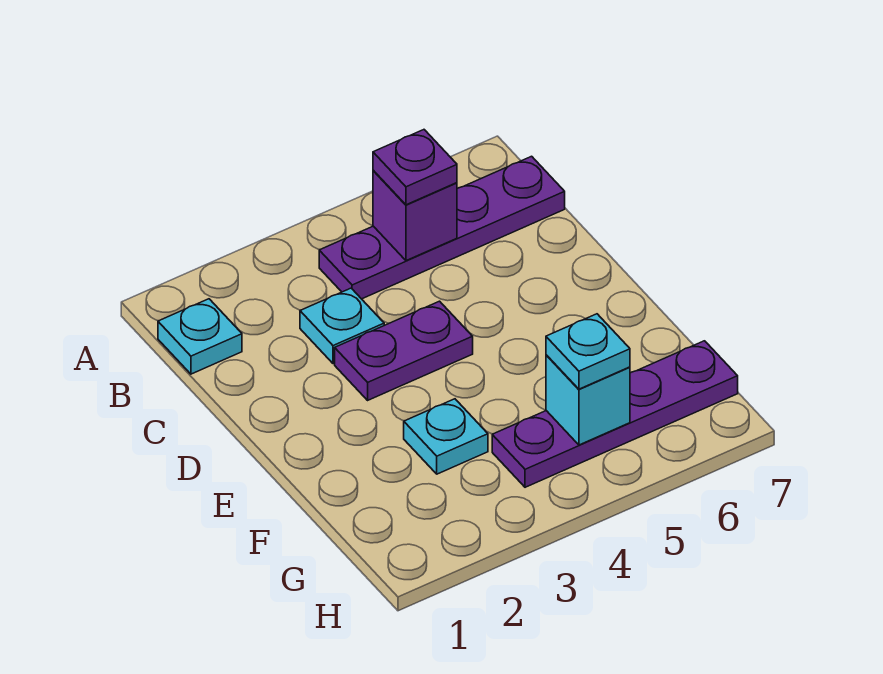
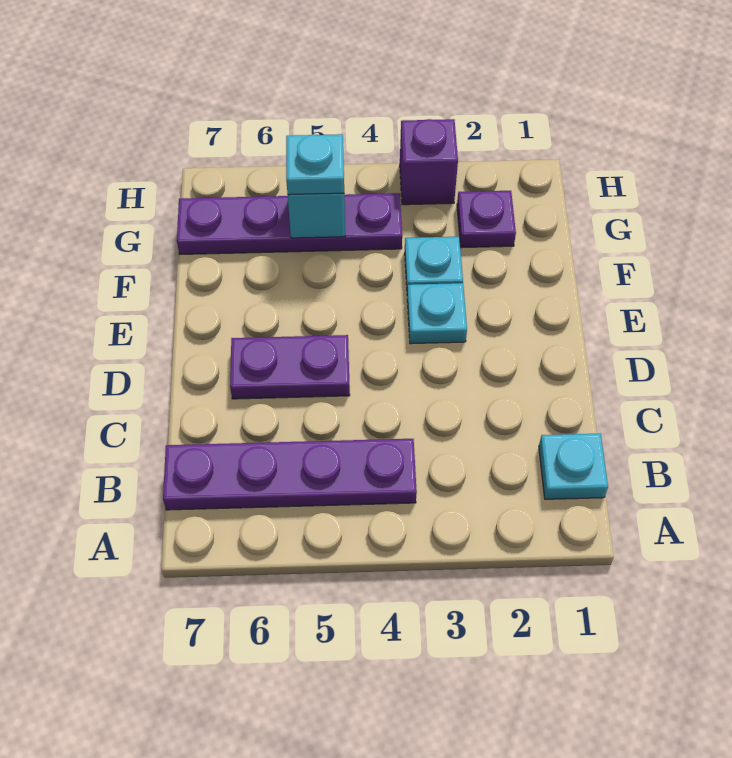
purple brick B5 level 2 -> purple brick H3 level 1
purple plate B5 level 3 -> purple plate G2 level 1
cyan plate C3 level 1 -> cyan plate E3 level 1
purple plate D3:D4 level 1 -> purple plate D5:D6 level 1

